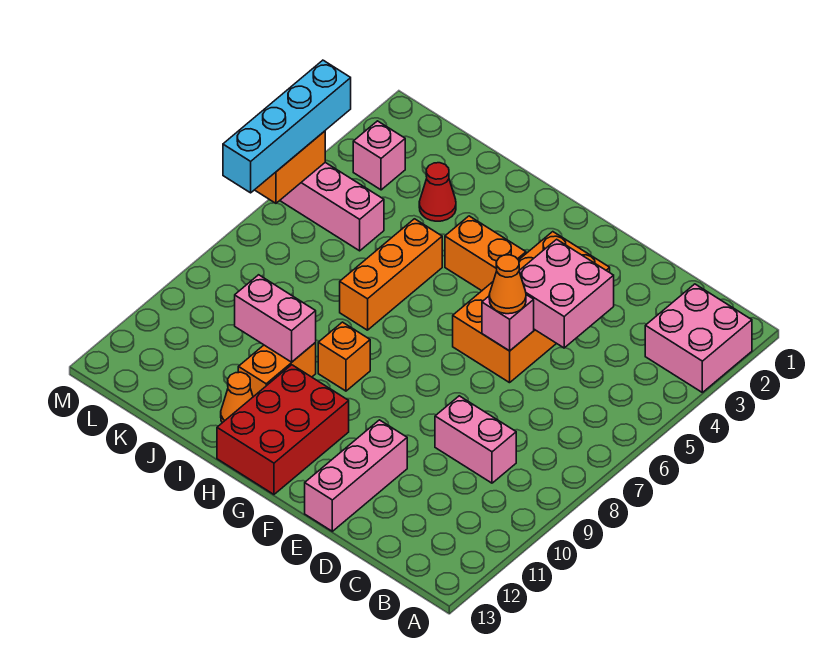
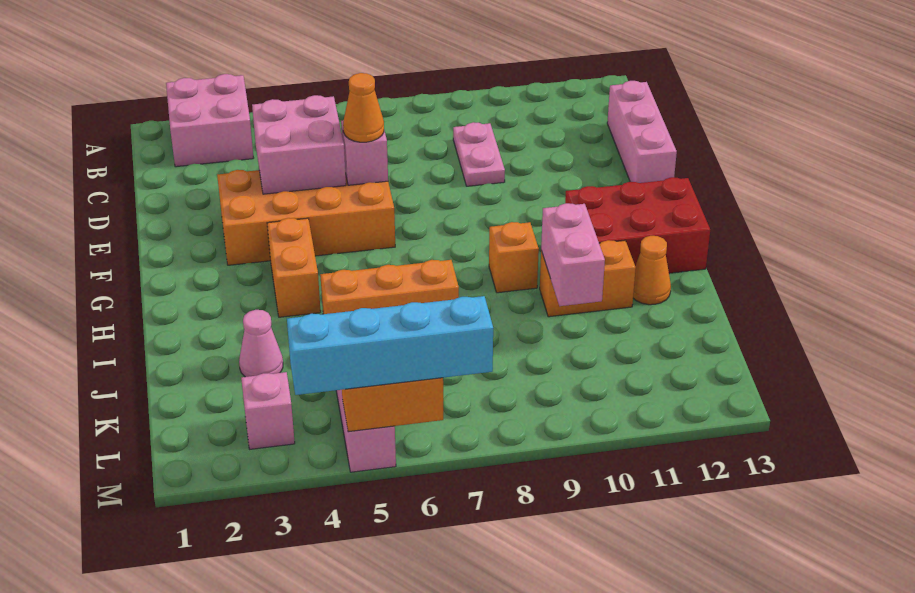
pink brick C9:D9 level 1 -> pink plate C9:D9 level 1
pink brick E11:E13 level 1 -> pink brick C13:E13 level 1
red cone J3 level 1 -> pink cone J3 level 1

